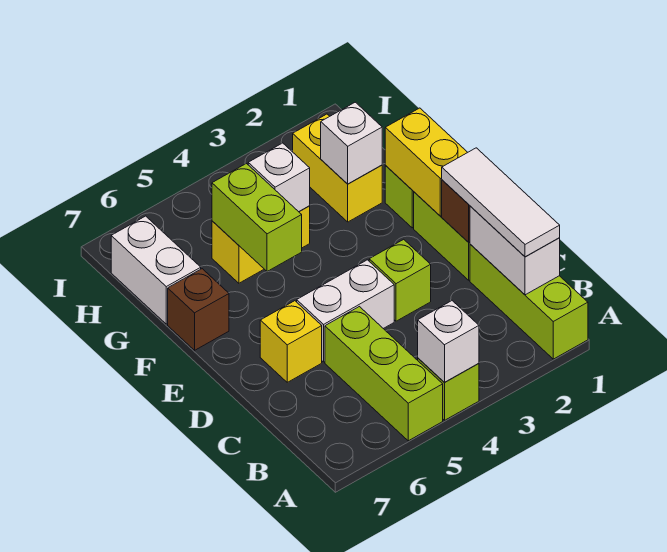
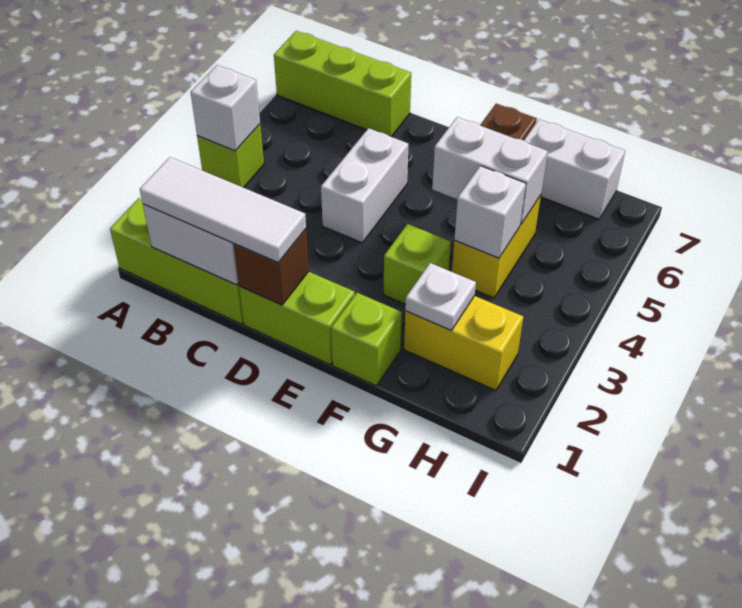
lime brick A5:C5 level 1 -> lime brick A7:C7 level 1
lime brick D3 level 1 -> lime brick F3 level 1
yellow brick D6 level 1 -> none
yellow brick E1:F1 level 2 -> none
lime brick F5:G5 level 2 -> white brick F5:G5 level 2
white brick G2 level 2 -> white plate G2 level 2

